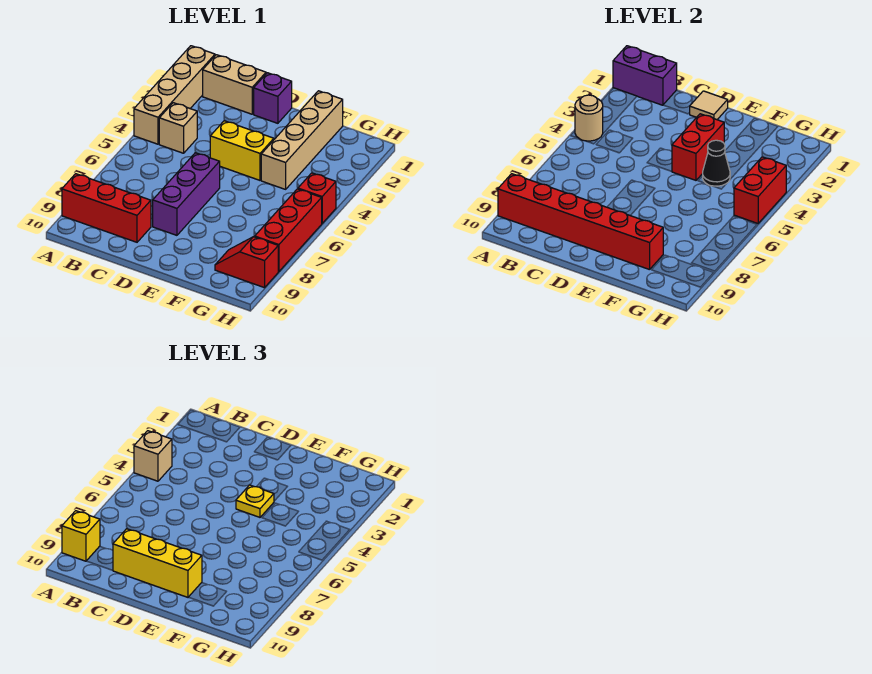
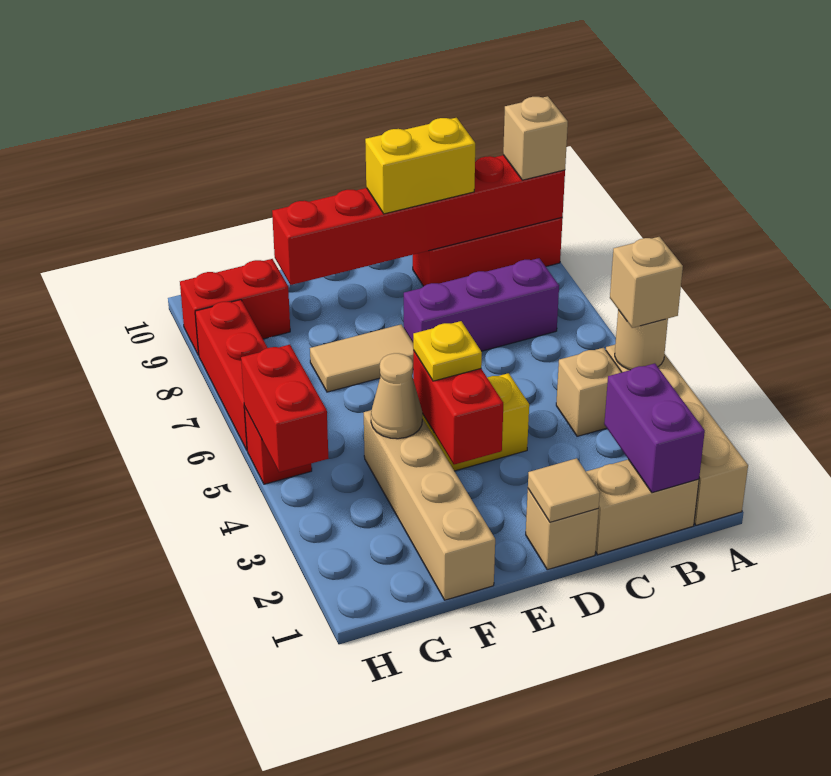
purple brick A1:B1 level 2 -> purple brick B1:B2 level 2
yellow brick A9 level 3 -> tan brick A9 level 3
yellow brick C9:E9 level 3 -> yellow brick C9:D9 level 3
purple brick D1 level 1 -> tan brick D1 level 1
purple brick D6:D8 level 1 -> purple brick B7:D7 level 1
none -> tan tile E7:F7 level 1
black cone F4 level 2 -> tan cone F4 level 2
red slope G9:H9 level 1 top H -> red brick G9:H9 level 1

